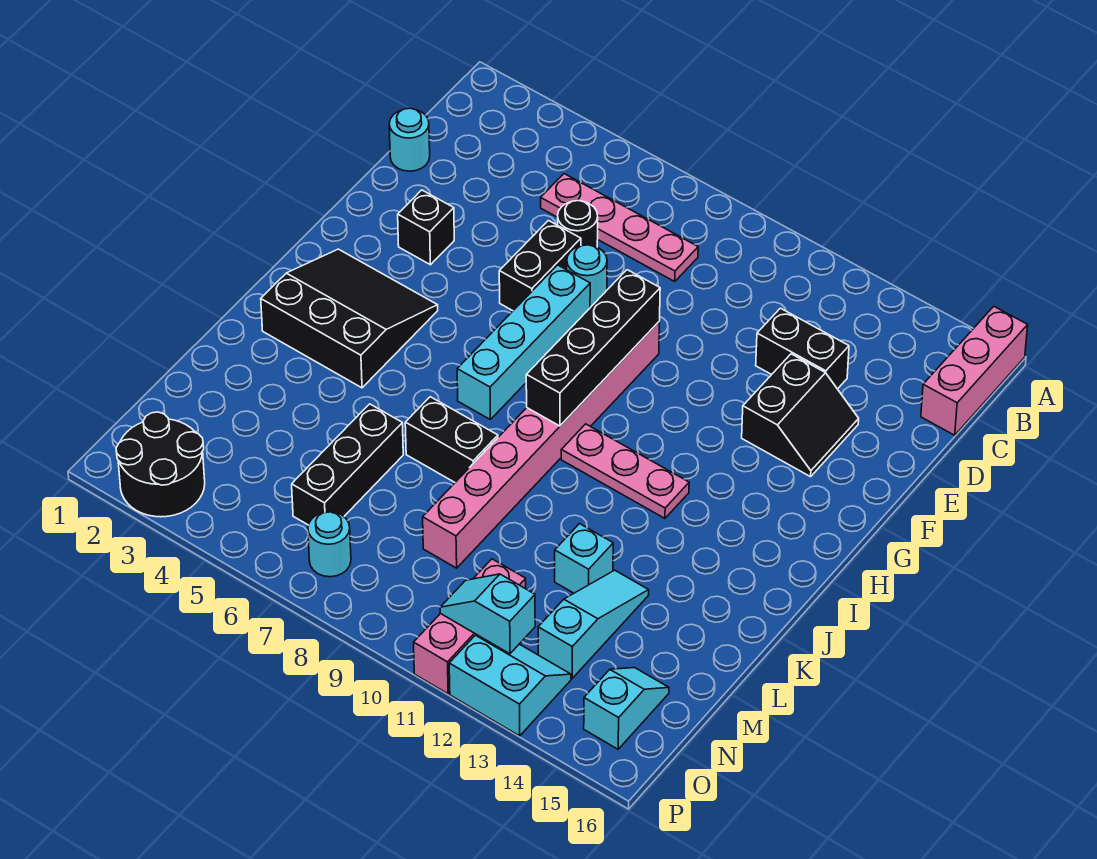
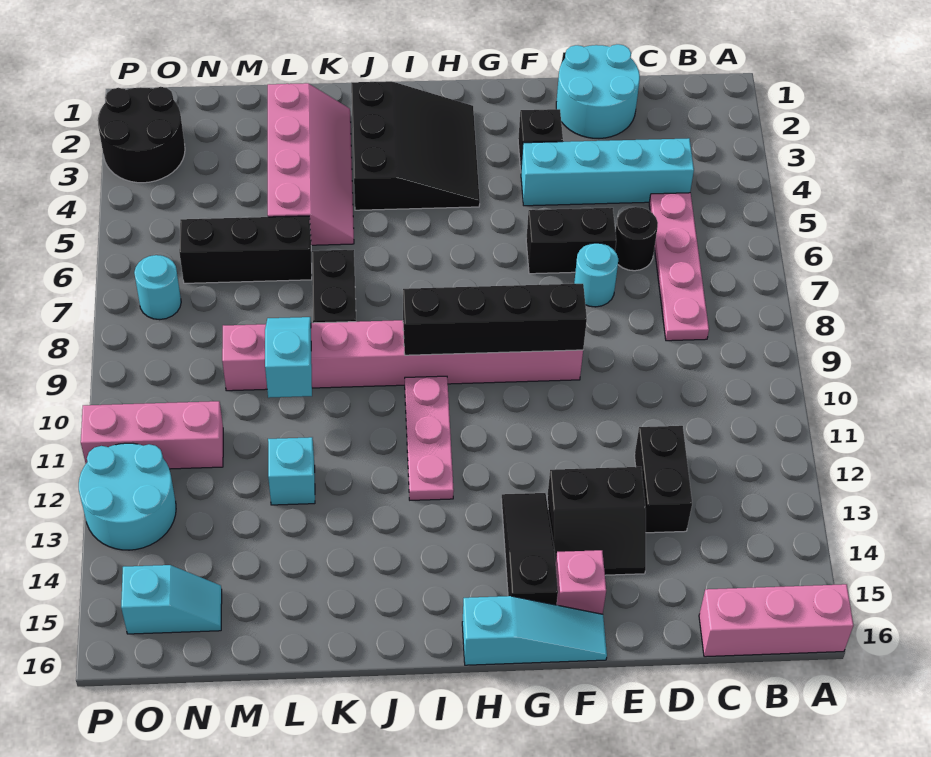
cyan round brick D1 level 1 -> cyan round brick D1:E2 level 1
cyan brick F7:I7 level 1 -> cyan brick C4:F4 level 1
none -> pink brick F15 level 1
none -> black slope G13:G15 level 1 top 15
none -> pink slope K2:L5 level 1 top L
cyan slope L13:N13 level 1 top N -> cyan slope F16:H16 level 1 top H
cyan slope O11:O12 level 2 top 12 -> cyan slope L9:L10 level 2 top 10
cyan slope O12:P13 level 1 top P -> cyan round brick O12:P13 level 1

